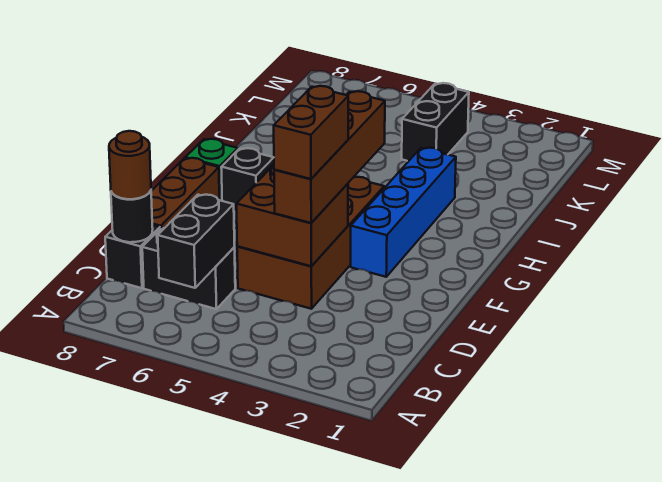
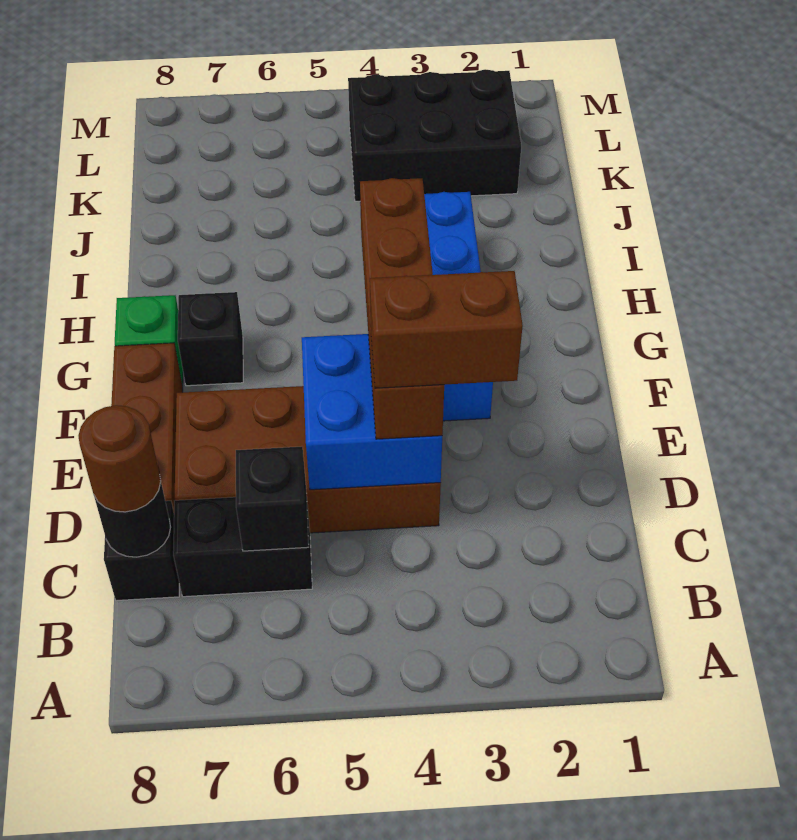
black brick B6:C6 level 2 -> black brick C6 level 2
brown brick D4:G5 level 1 -> brown brick D4:E7 level 1
brown brick D4:E5 level 2 -> blue brick D4:E5 level 2
brown brick D4:E4 level 4 -> brown brick D3:D4 level 4
black brick K4:L4 level 1 -> black brick K2:L4 level 1

